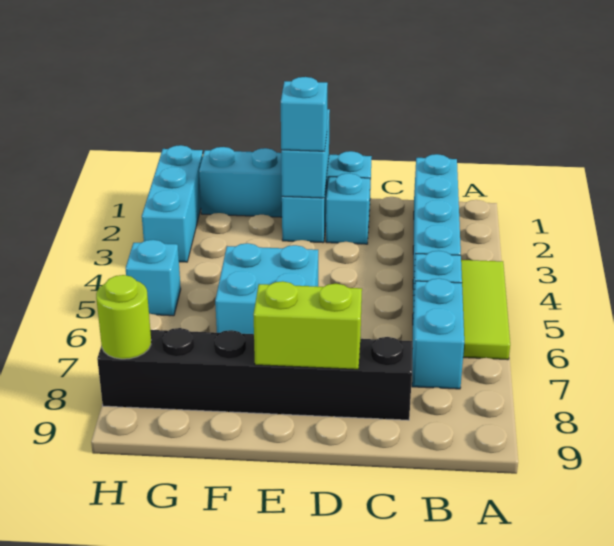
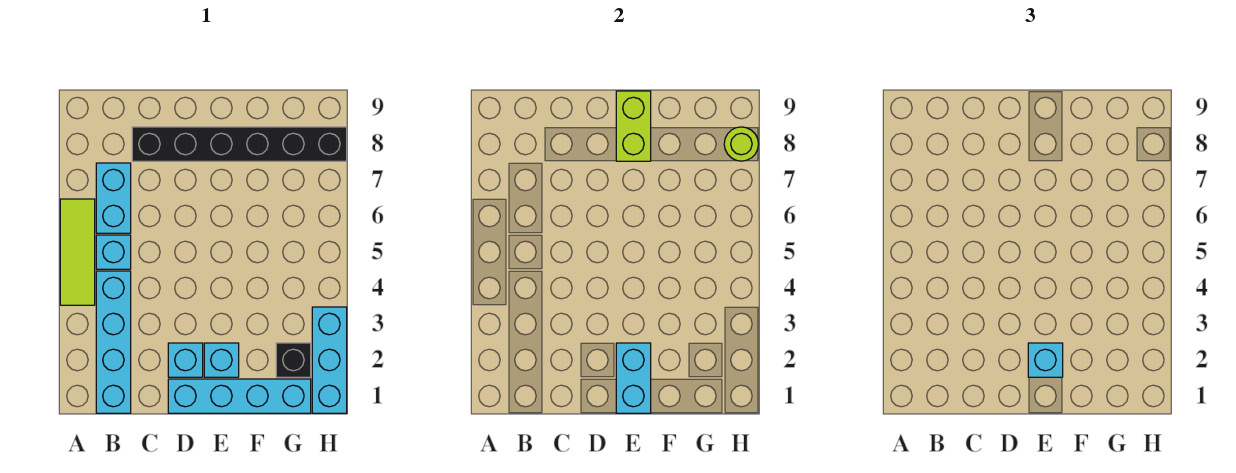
lime brick D8:E8 level 2 -> lime brick E8:E9 level 2
cyan brick E5:F6 level 1 -> none
none -> black brick G2 level 1
cyan brick H5 level 1 -> none

